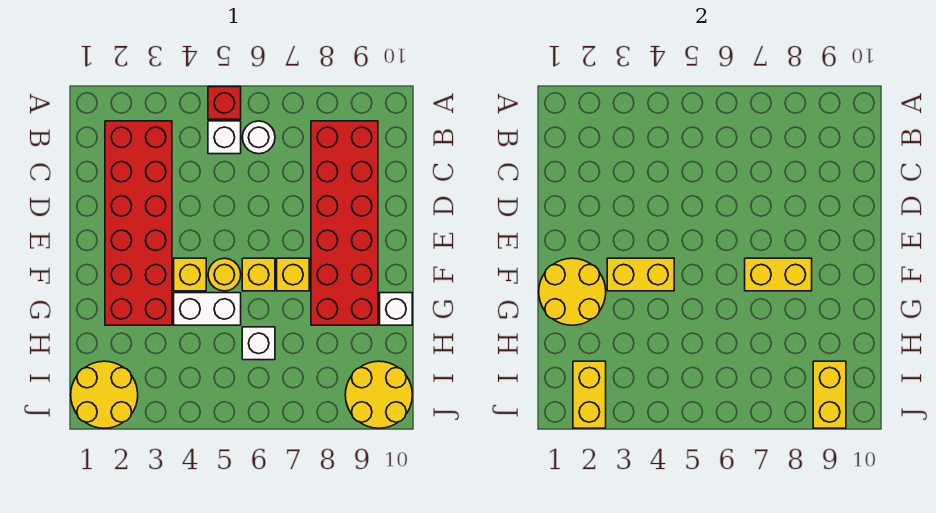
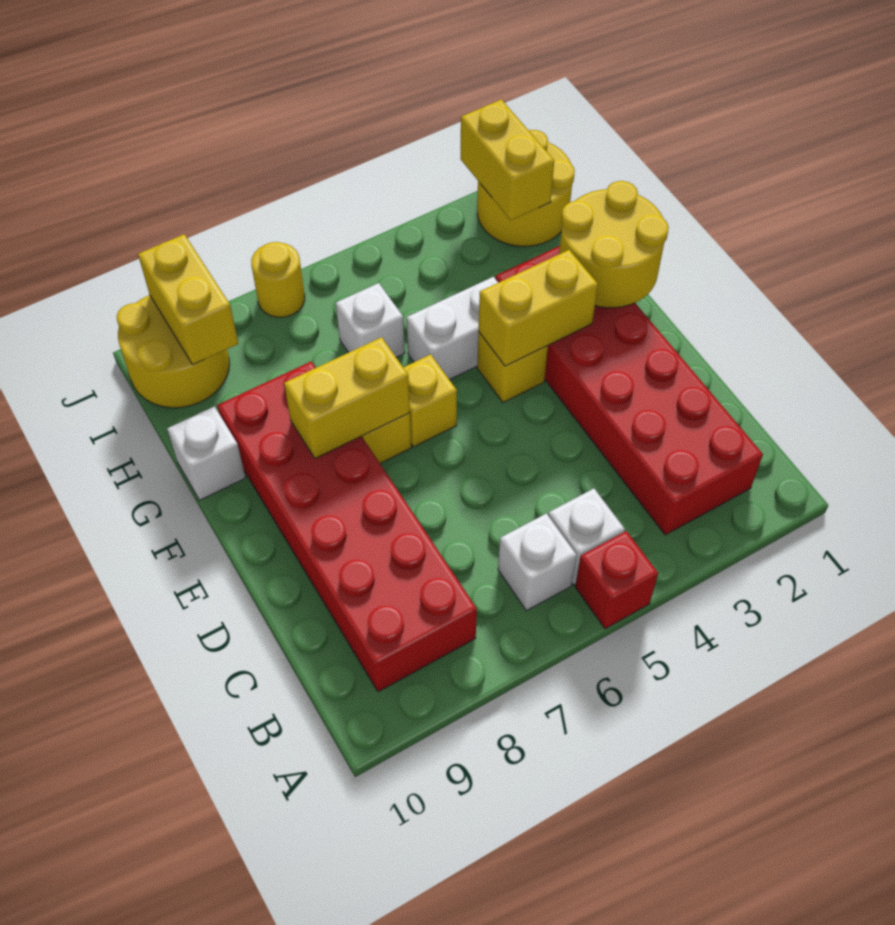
white round brick B6 level 1 -> white brick B6 level 1
yellow round brick F5 level 1 -> yellow round brick J7 level 1

